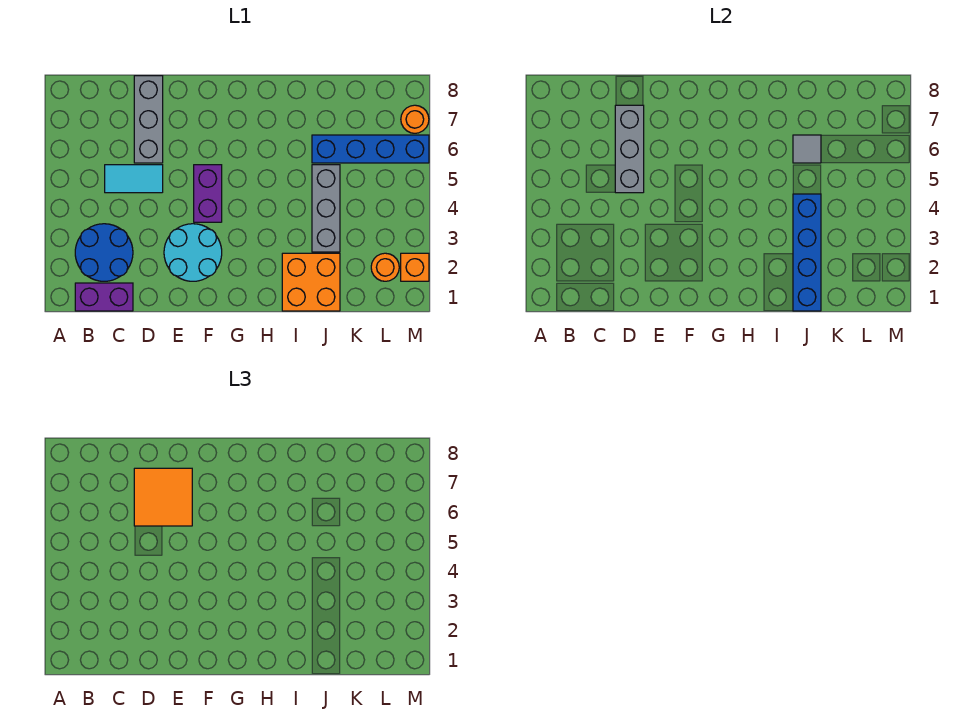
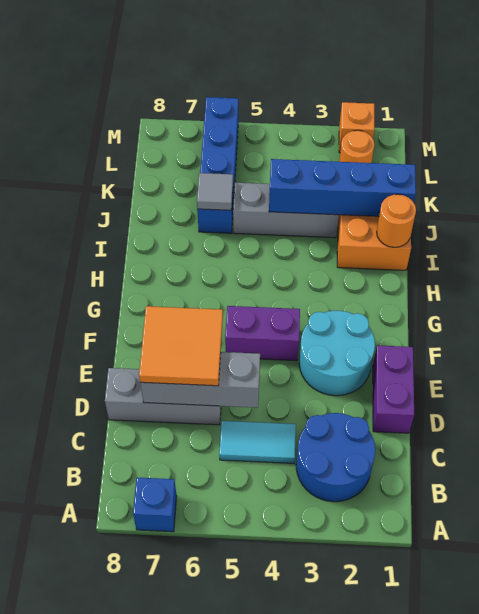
none -> blue brick A7 level 1
purple brick B1:C1 level 1 -> purple brick D1:E1 level 1
cyan tile C5:D5 level 1 -> cyan tile C4:C5 level 1
orange round brick M7 level 1 -> orange round brick I1 level 2

